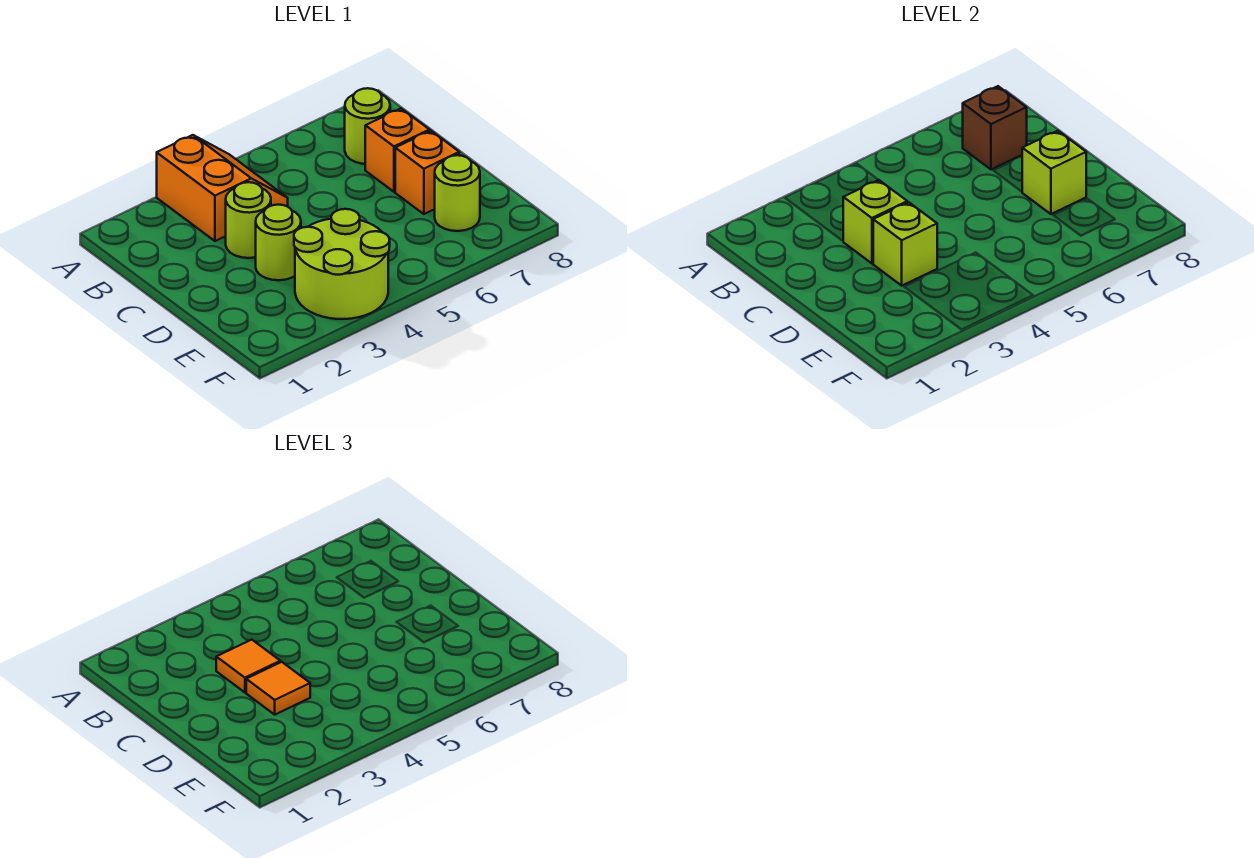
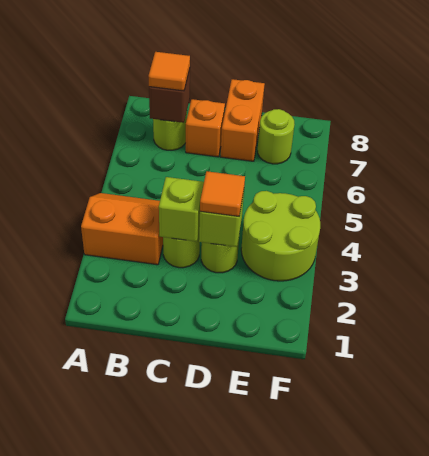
orange tile C3 level 3 -> orange tile B7 level 3
orange brick D7 level 1 -> orange brick D7:D8 level 1
lime brick D7 level 2 -> none

